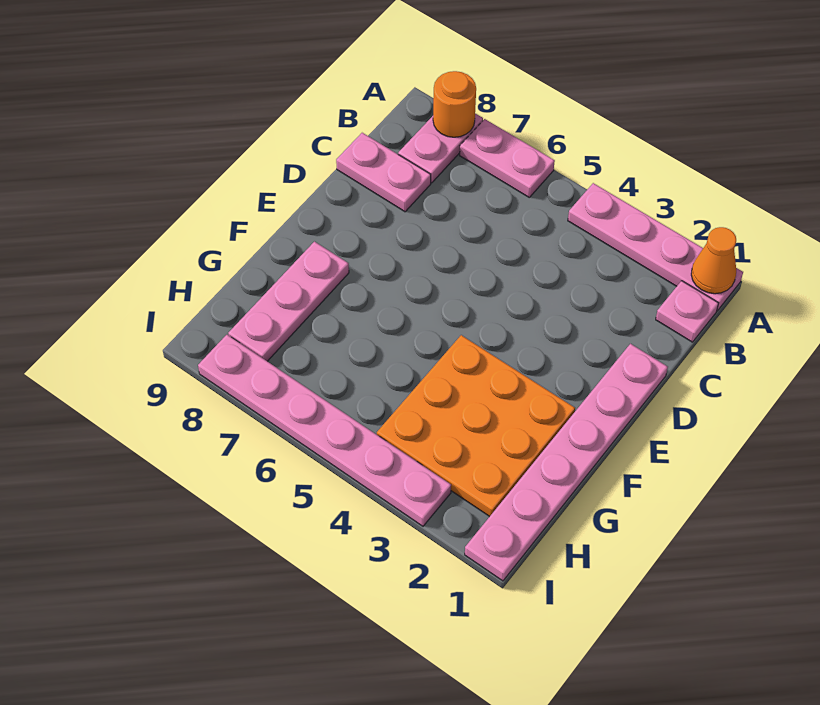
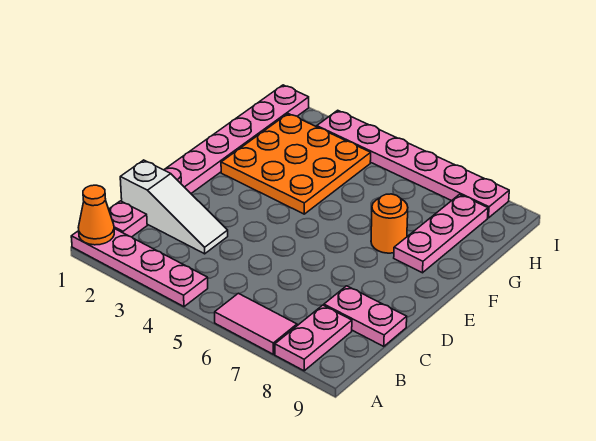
pink plate A6:A7 level 1 -> pink tile A6:A7 level 1
orange round brick A8 level 2 -> orange round brick F7 level 1
none -> white slope C1:C3 level 1 top 1

